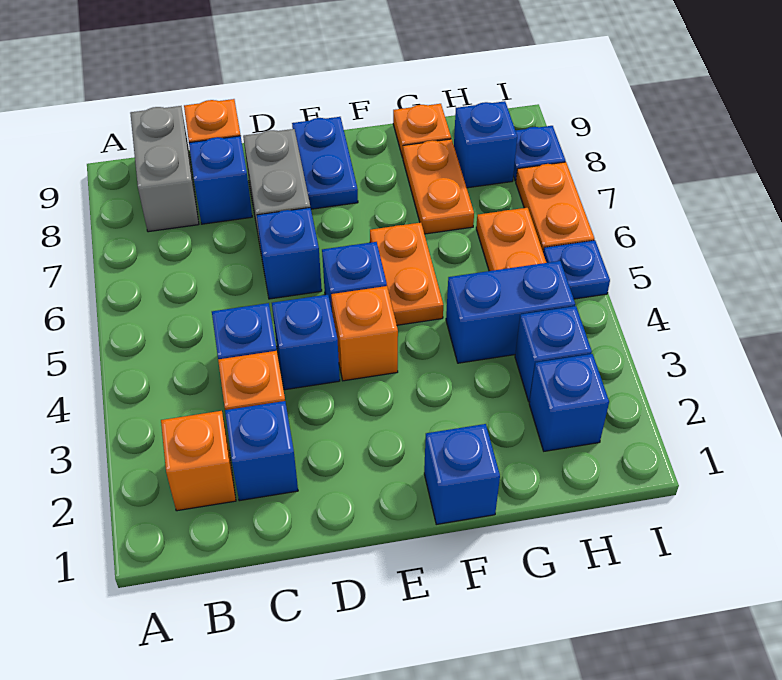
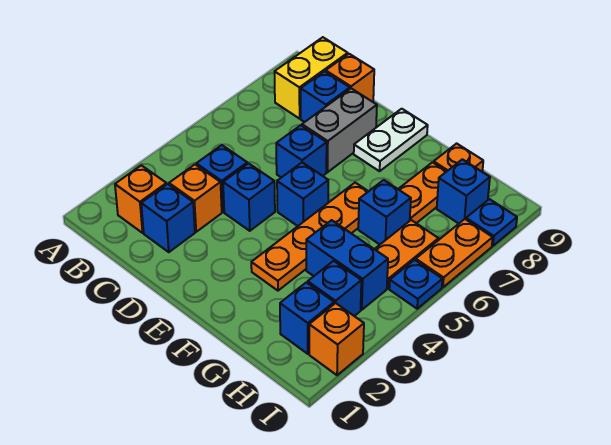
grey brick B8:B9 level 1 -> yellow brick B8:B9 level 1
orange brick E4 level 1 -> orange brick I2 level 1
blue plate E8:E9 level 1 -> white plate E8:E9 level 1
blue brick F1 level 1 -> blue brick G6 level 1
orange plate F5:F6 level 1 -> orange plate F3:F6 level 1

